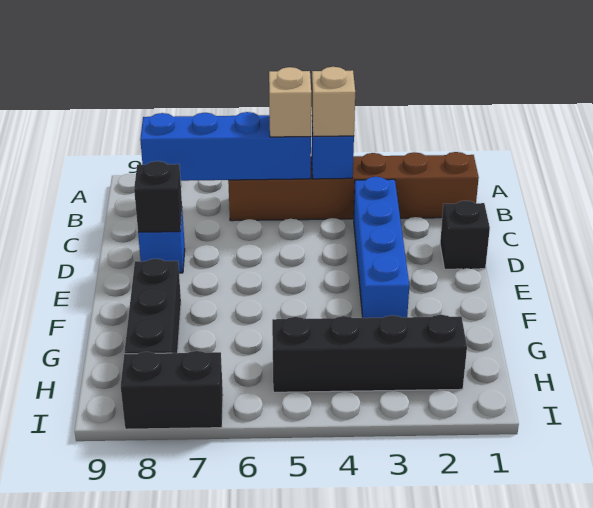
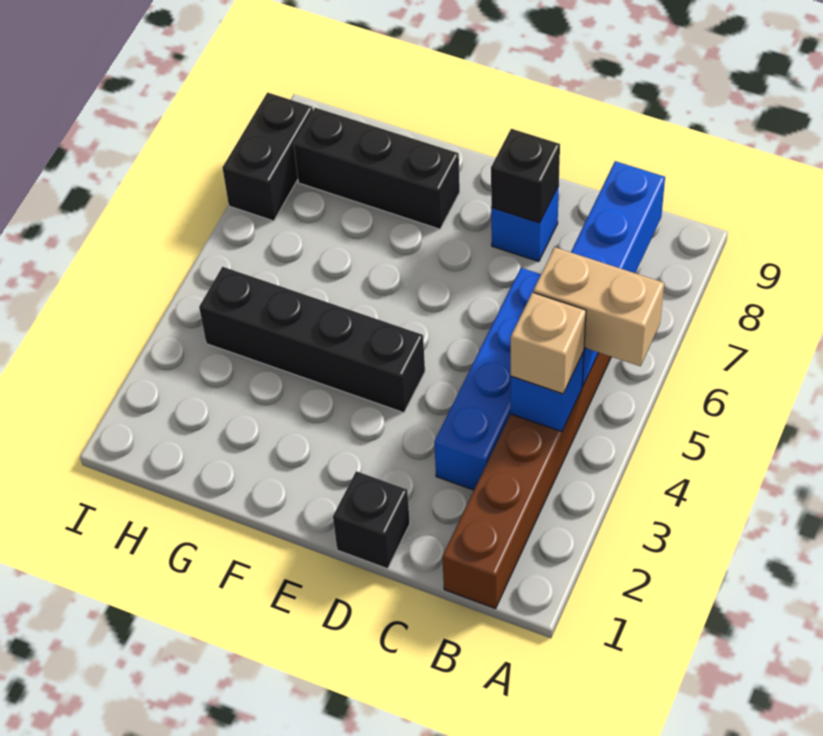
tan brick B5 level 3 -> tan brick A5:B5 level 3
blue brick C3:F3 level 1 -> blue brick C3:C6 level 1
black brick H2:H5 level 1 -> black brick E4:H4 level 1

